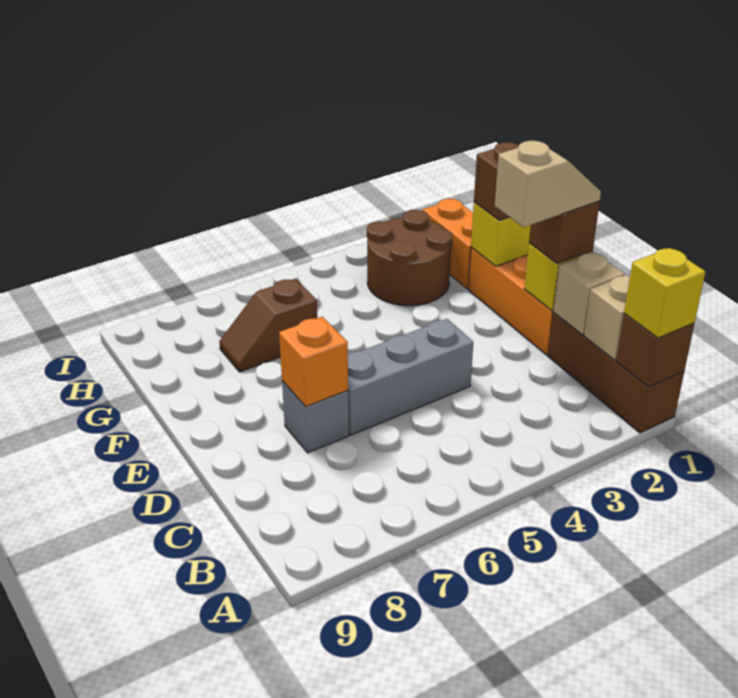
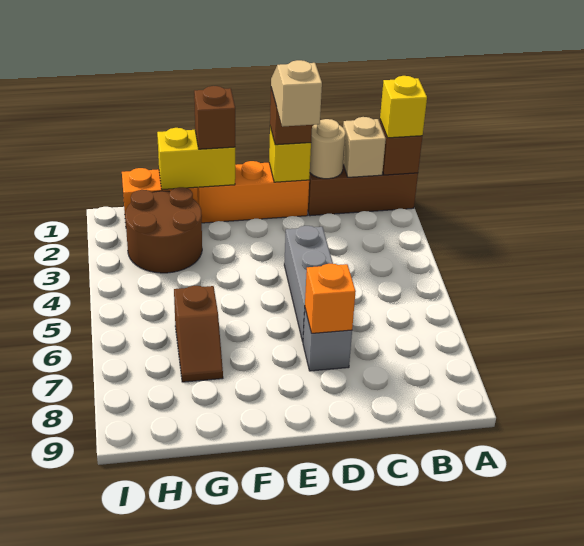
tan brick C1 level 2 -> tan round brick C1 level 2
yellow brick F1 level 2 -> yellow brick F1:G1 level 2

